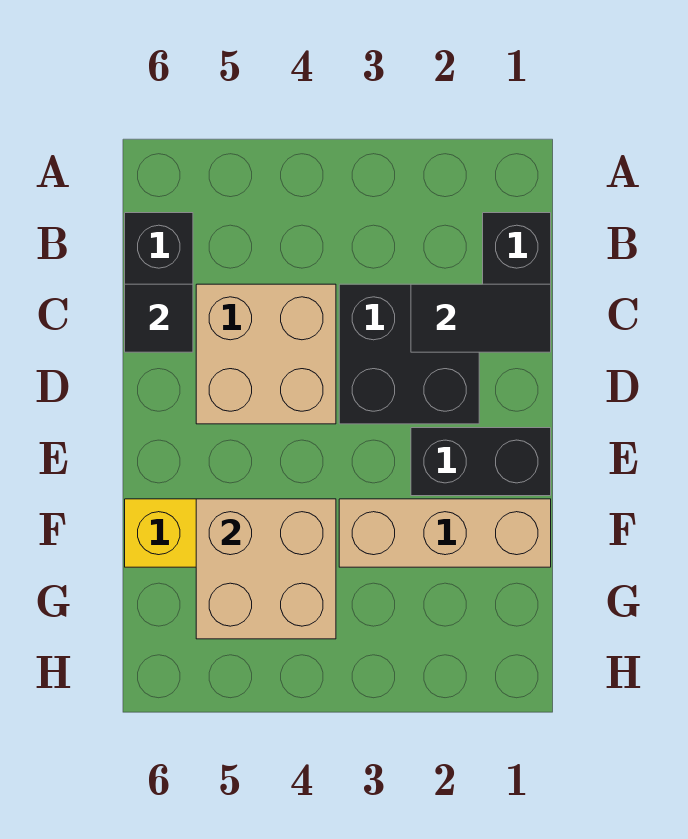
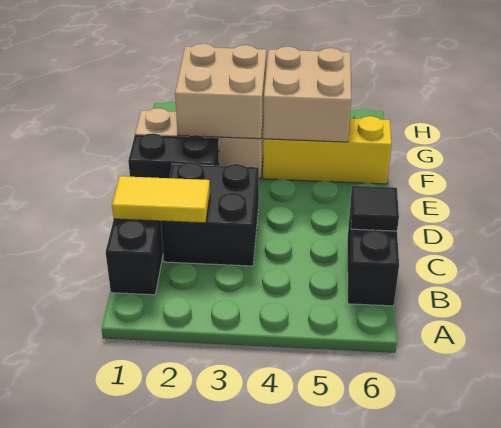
black tile C1:C2 level 2 -> yellow tile C1:C2 level 2
tan brick C4:D5 level 1 -> tan brick F2:G3 level 2

